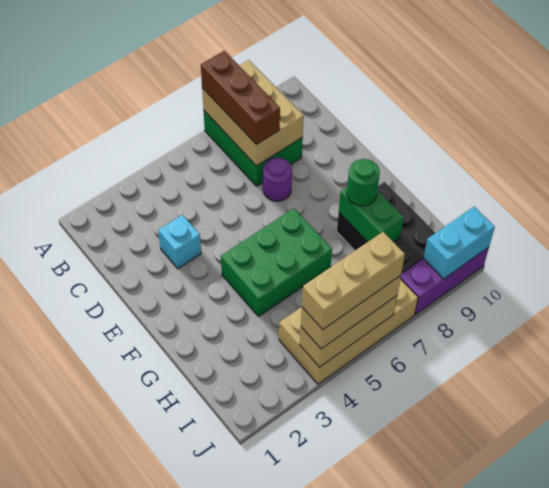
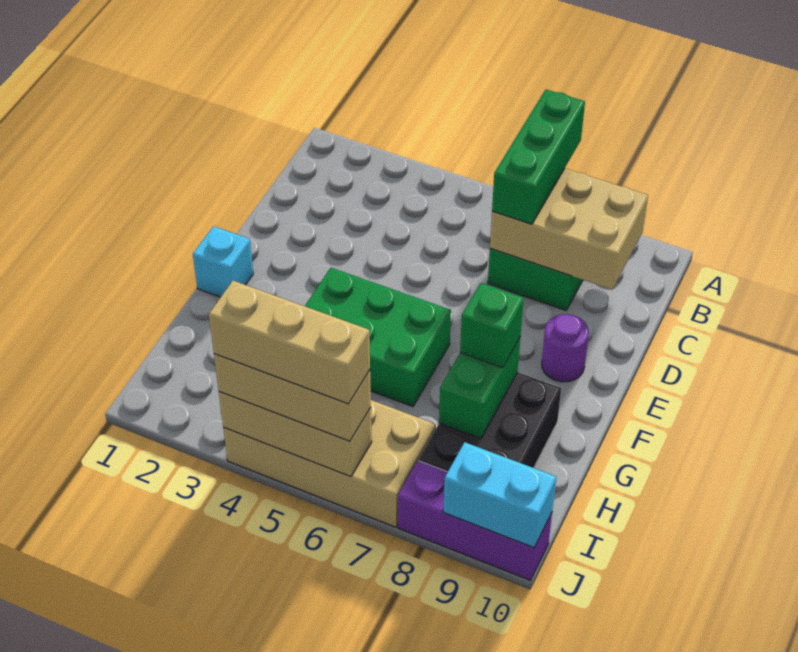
tan brick A7:C8 level 2 -> tan brick B7:C9 level 2
brown brick A7:C7 level 3 -> green brick A7:C7 level 3
cyan brick D3 level 1 -> cyan brick F1 level 1
purple round brick D7 level 1 -> purple round brick E9 level 1
green round brick G8 level 3 -> green brick G8 level 3

